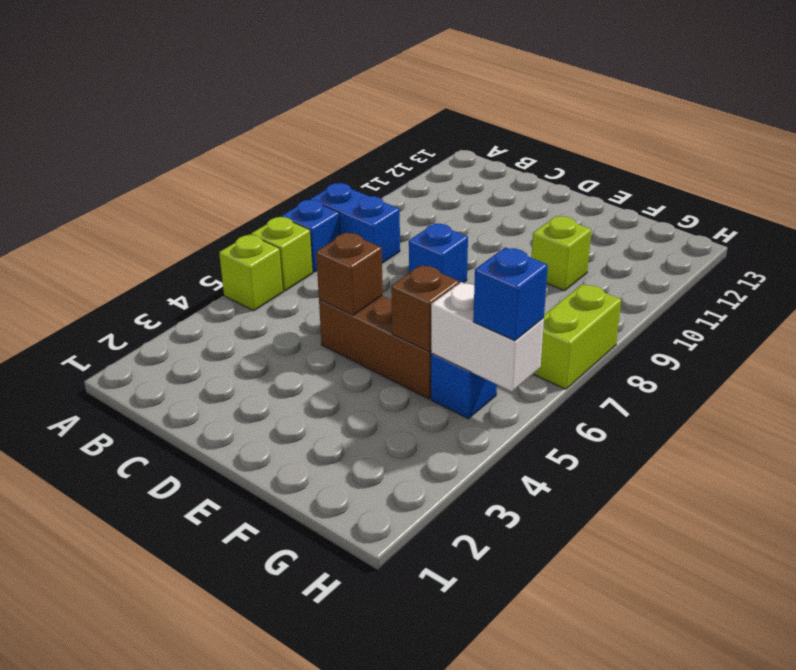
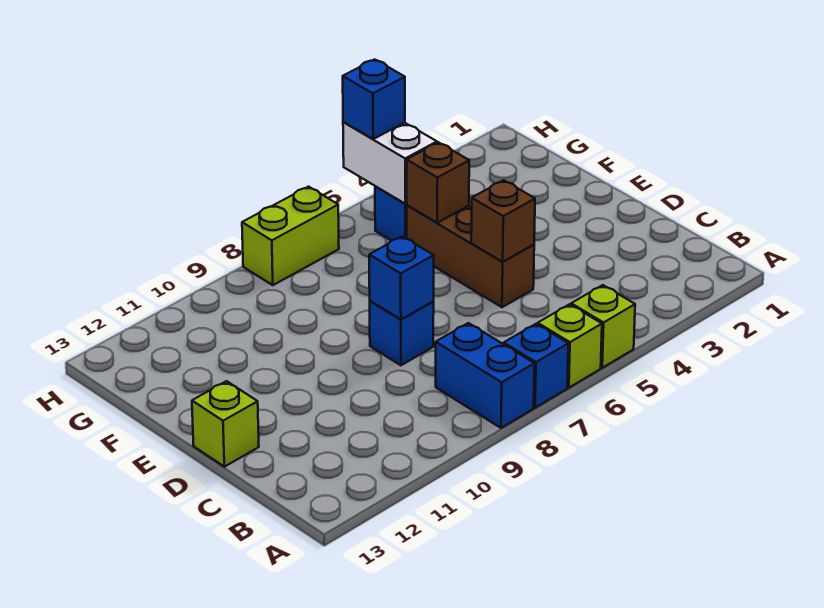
none -> blue brick D8 level 2
lime brick F10 level 1 -> lime brick D13 level 1

